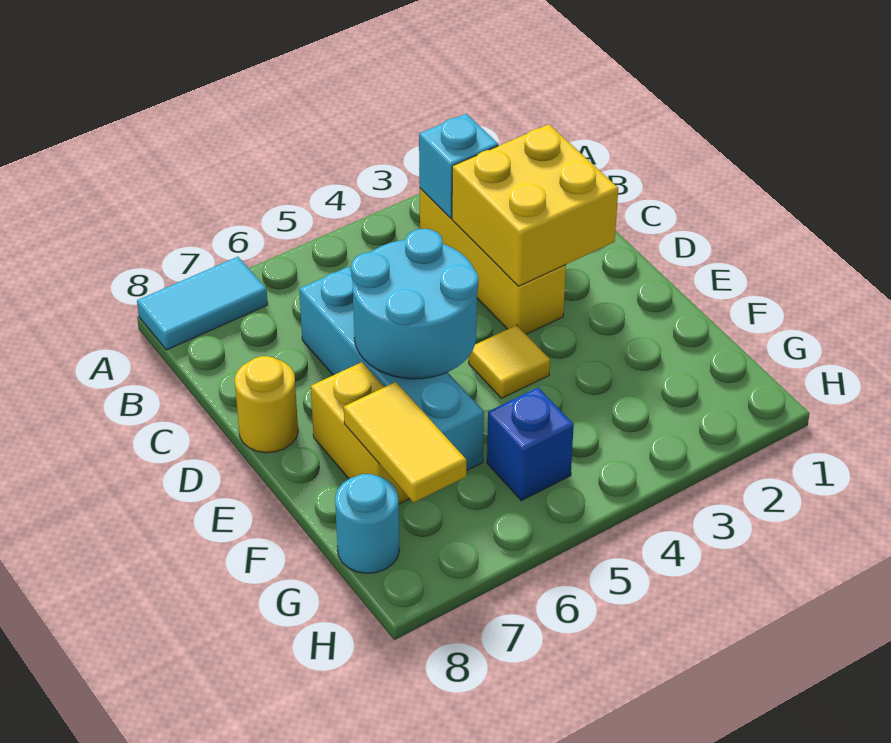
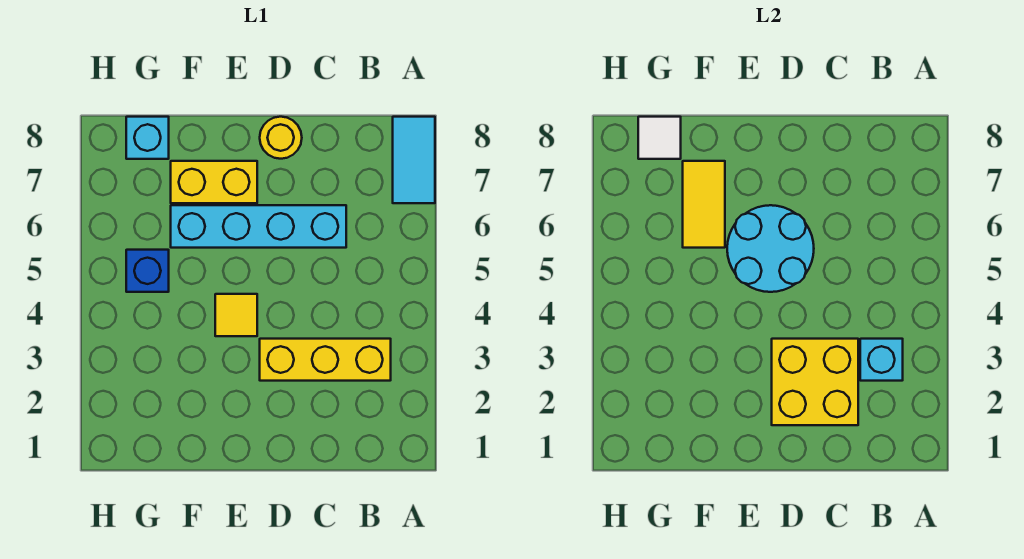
yellow tile F7:G7 level 2 -> yellow tile F6:F7 level 2
cyan round brick G8 level 1 -> cyan brick G8 level 1
none -> white tile G8 level 2

